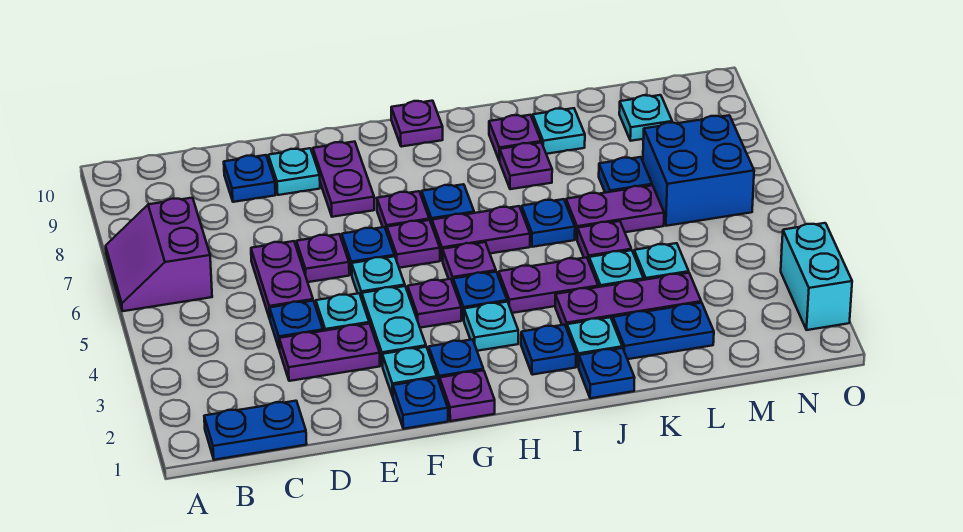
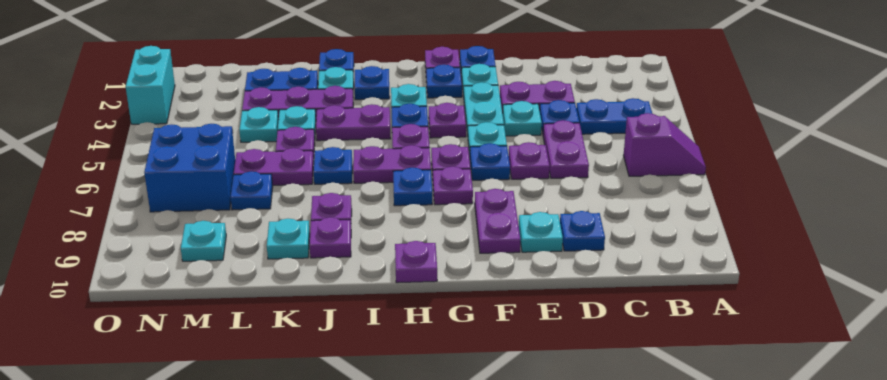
purple slope A6:B7 level 1 top B -> purple slope A6:B6 level 1 top B
blue plate B1:C1 level 1 -> blue plate B4:C4 level 1

